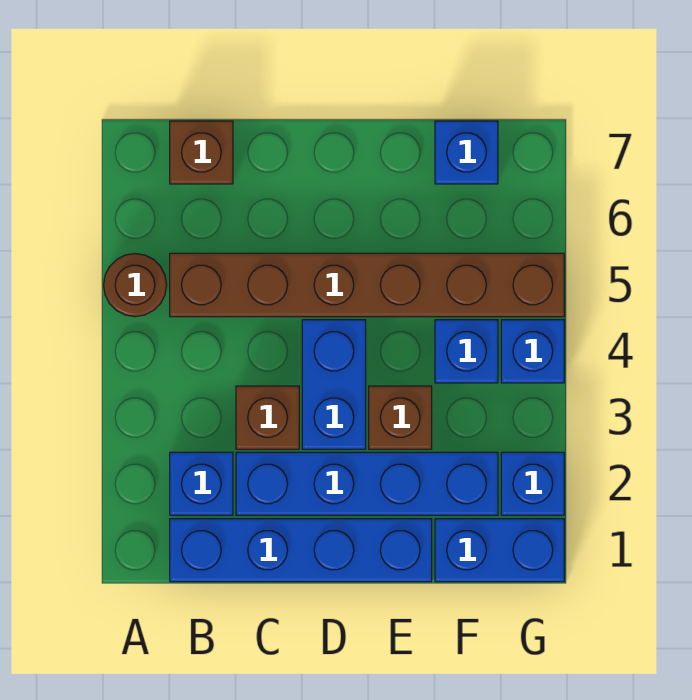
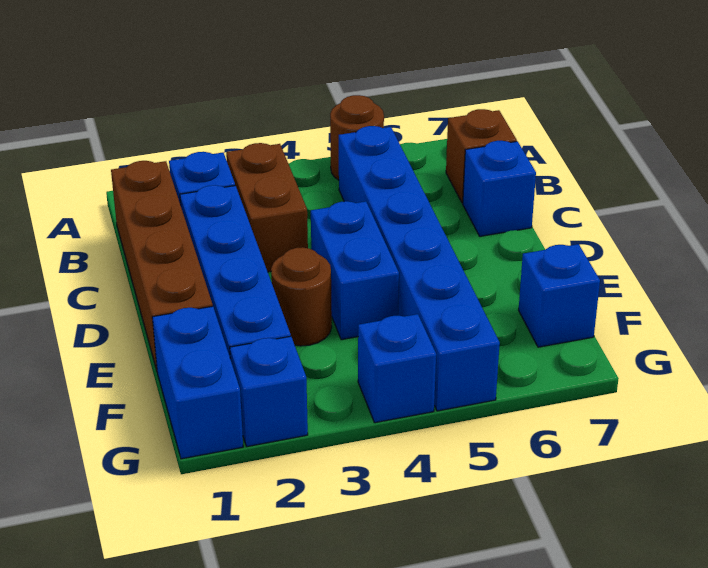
blue brick B1:E1 level 1 -> brown brick B1:E1 level 1
brown brick B5:G5 level 1 -> blue brick B5:G5 level 1
brown brick C3 level 1 -> brown brick B3:C3 level 1
blue brick D3:D4 level 1 -> blue brick D4:E4 level 1
brown brick E3 level 1 -> brown round brick E3 level 1
blue brick F4 level 1 -> blue brick C7 level 1

